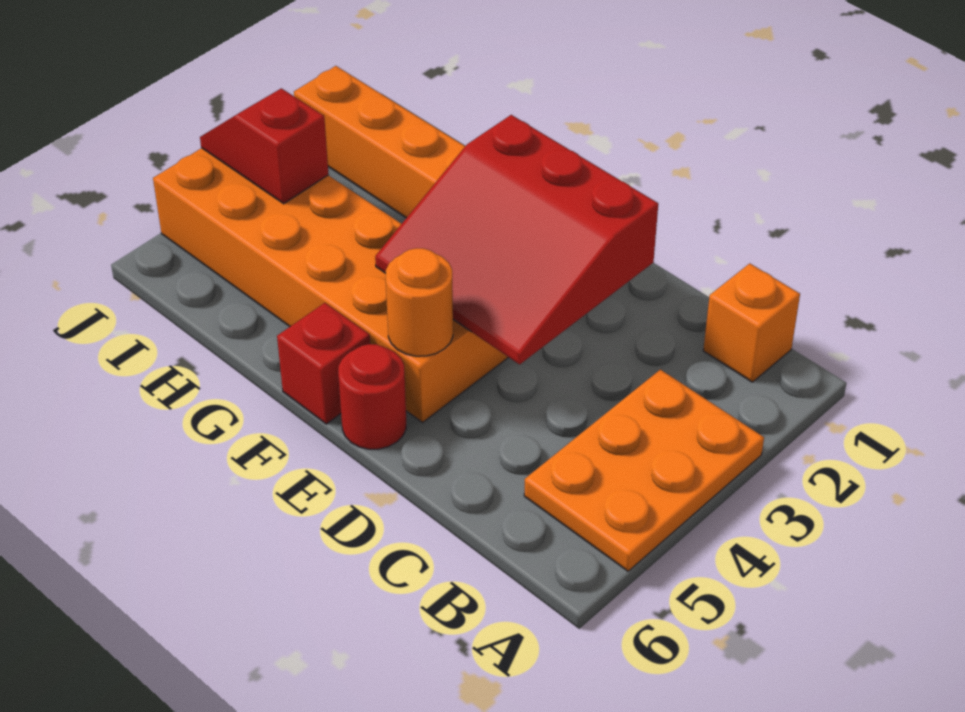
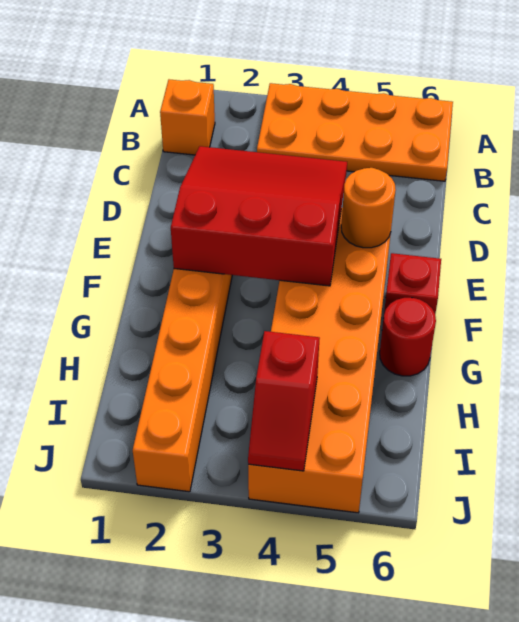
orange plate A3:B5 level 1 -> orange plate A3:B6 level 1
red slope D2:F4 level 2 top 2 -> red slope D2:F4 level 2 top F
red round brick E6 level 1 -> red round brick G6 level 1

